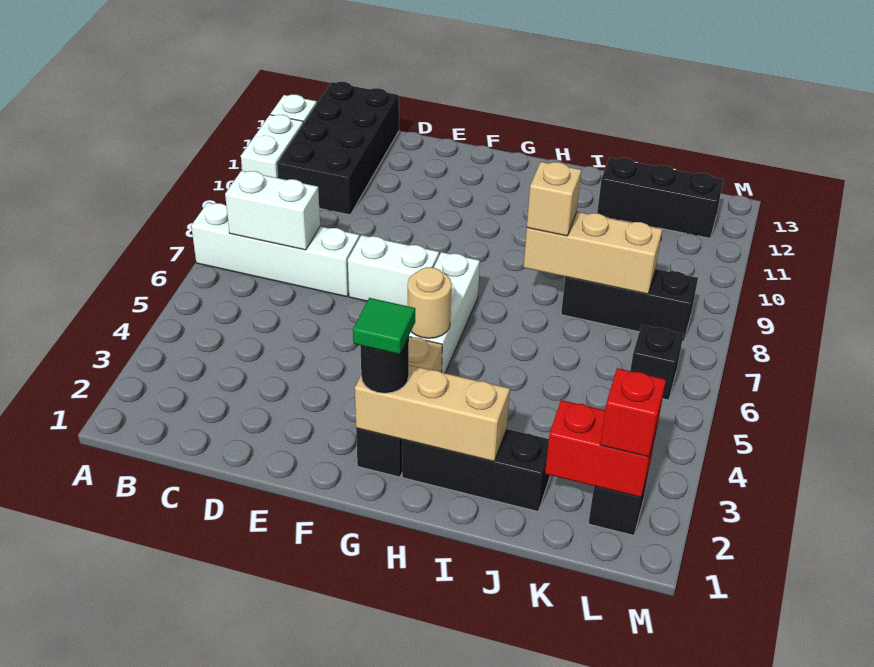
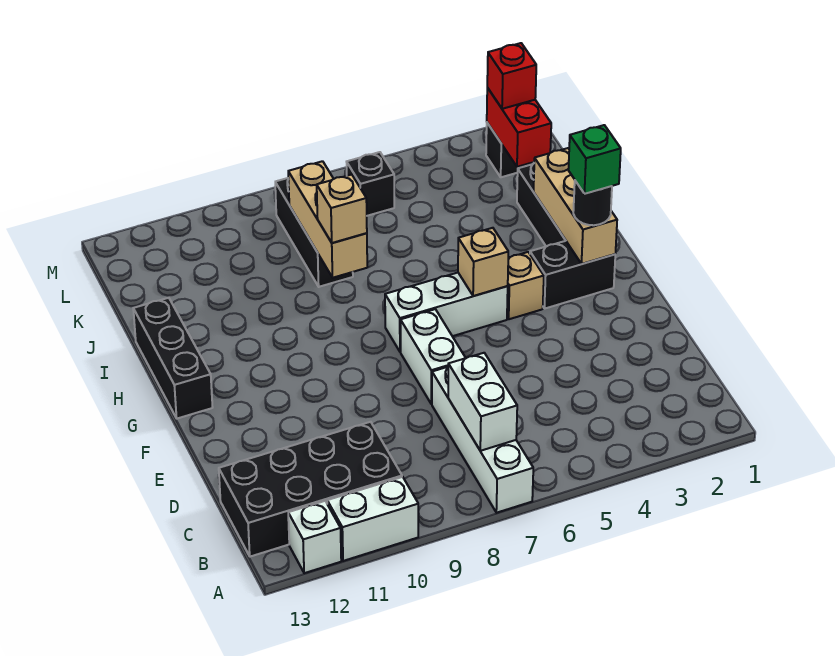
green tile G2 level 4 -> green brick G2 level 4
tan round brick G5 level 2 -> tan brick G5 level 2
black brick J12:L12 level 1 -> black brick G13:I13 level 1

